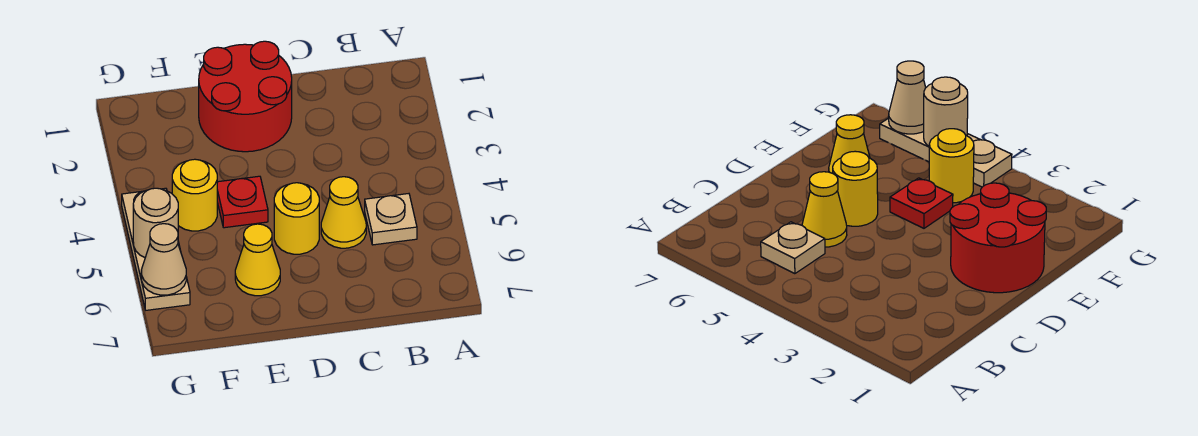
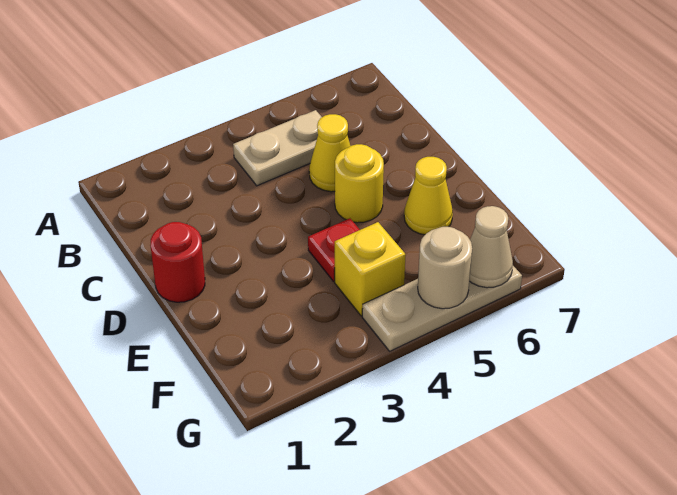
tan plate B5 level 1 -> tan plate B4:B5 level 1
red round brick D1:E2 level 1 -> red round brick D1 level 1
yellow round brick F4 level 1 -> yellow brick F4 level 1

